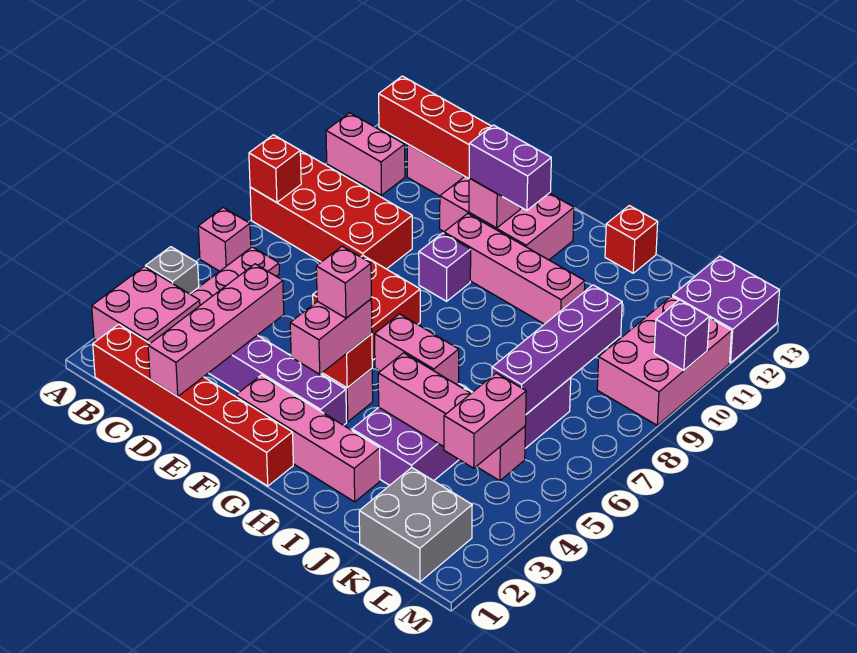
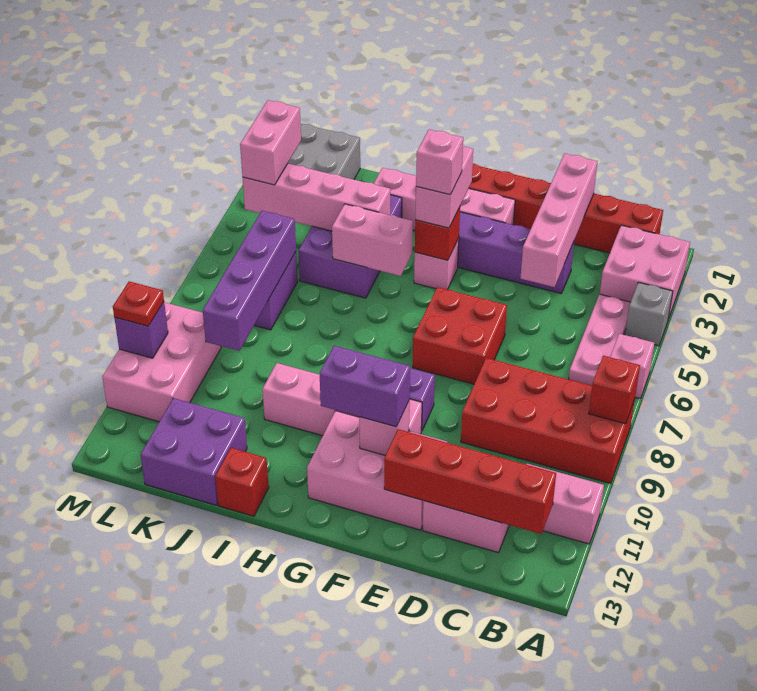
purple brick L12:M13 level 1 -> purple brick J12:K13 level 1
none -> red plate M10 level 3

